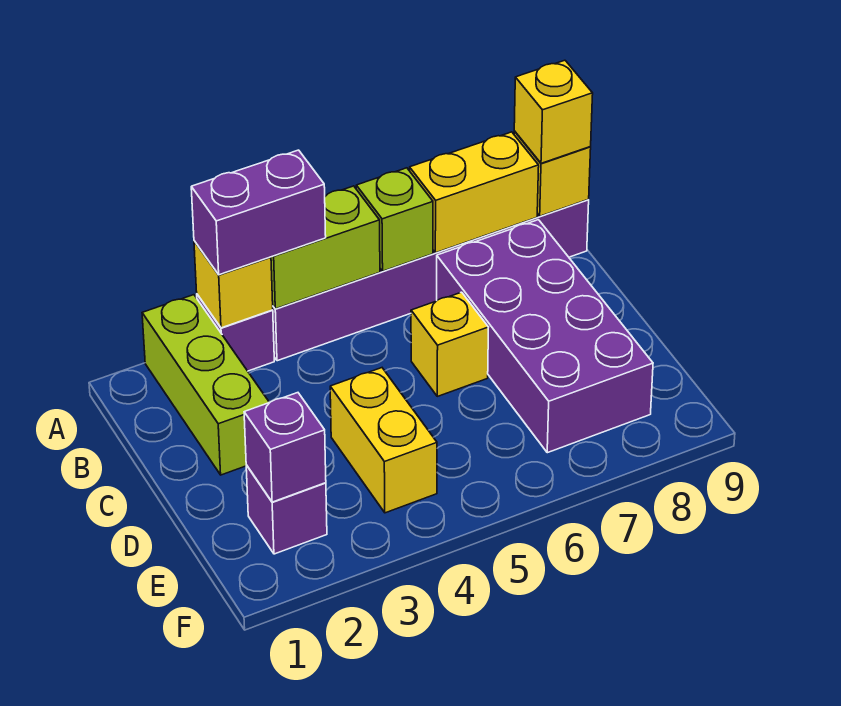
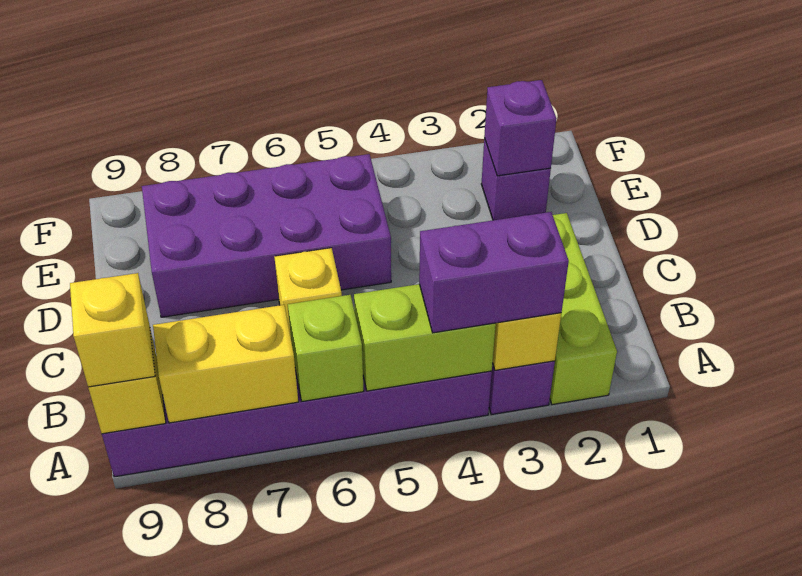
purple brick B7:E8 level 1 -> purple brick D5:E8 level 1
yellow brick D4:E4 level 1 -> none

